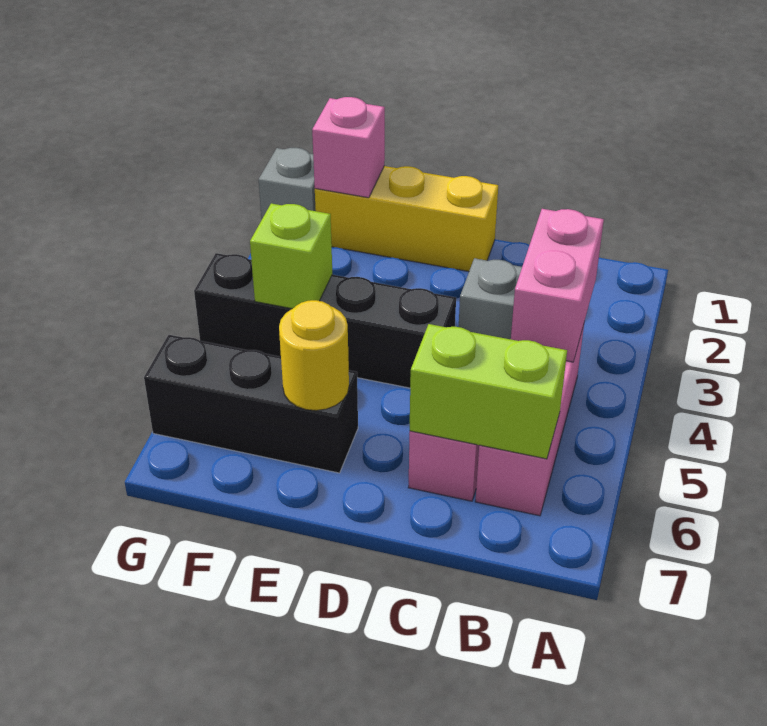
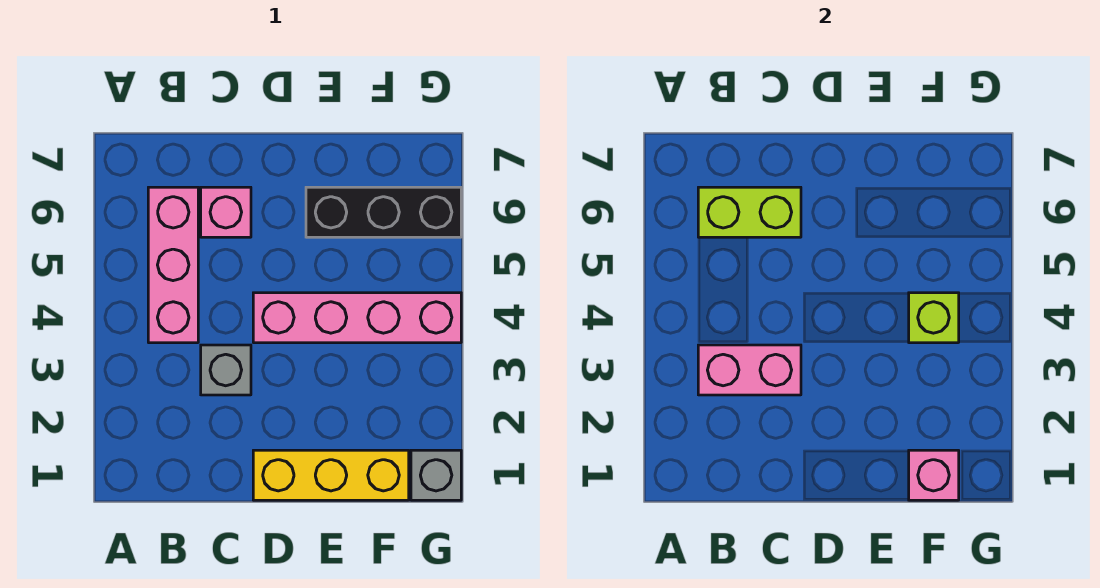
pink brick B3:B4 level 2 -> pink brick B3:C3 level 2
black brick D4:G4 level 1 -> pink brick D4:G4 level 1
yellow round brick E6 level 2 -> none

